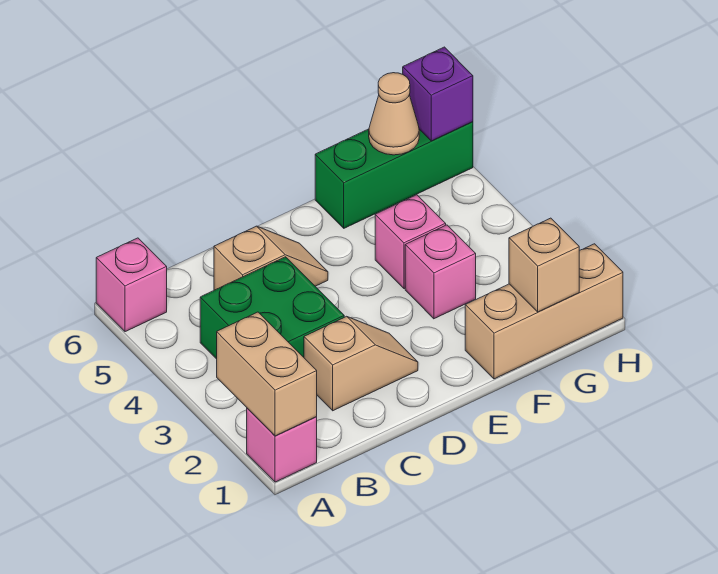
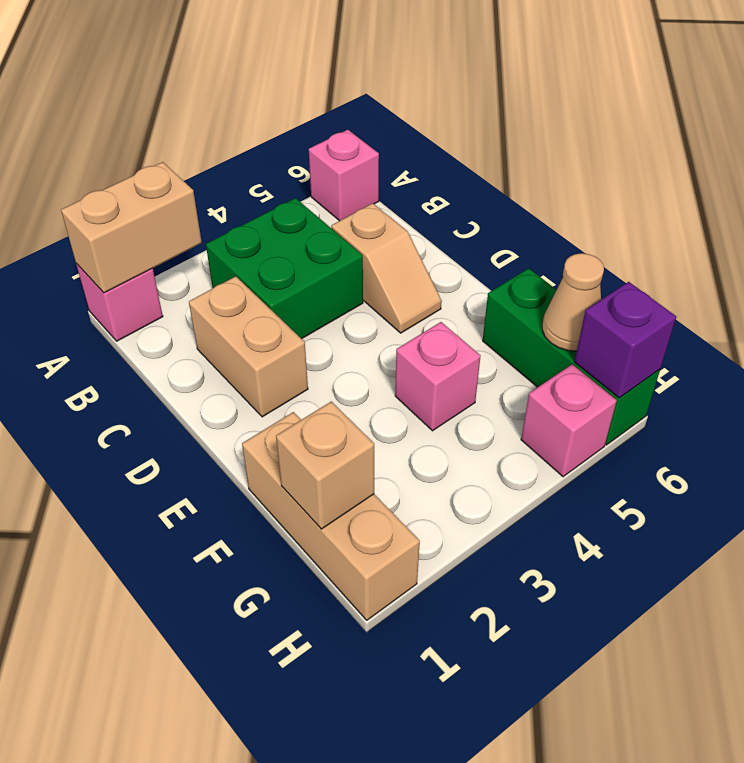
tan slope C2:D2 level 1 top C -> tan brick C2:D2 level 1
pink brick F3 level 1 -> pink brick H5 level 1

